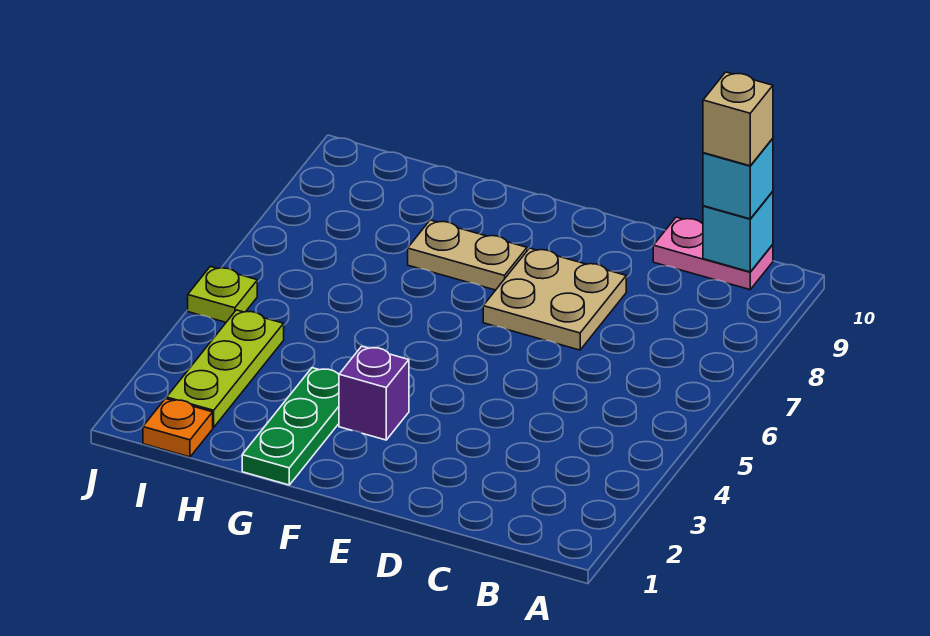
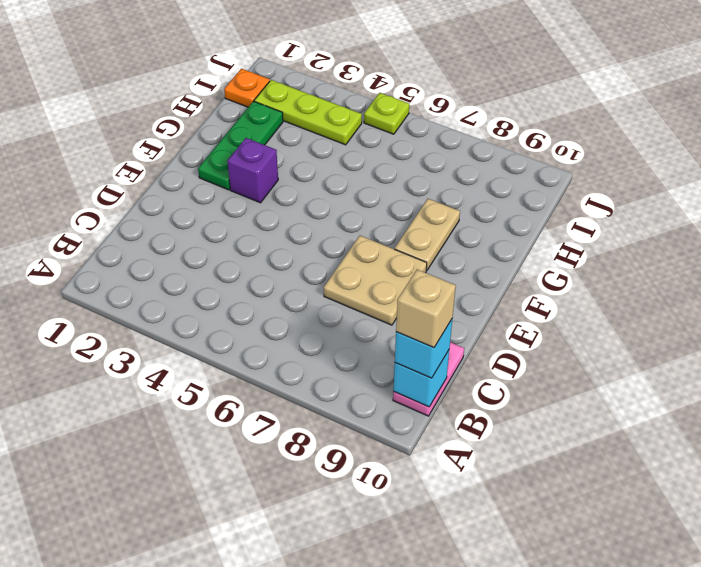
green plate G1:G3 level 1 -> green plate F2:H2 level 1

